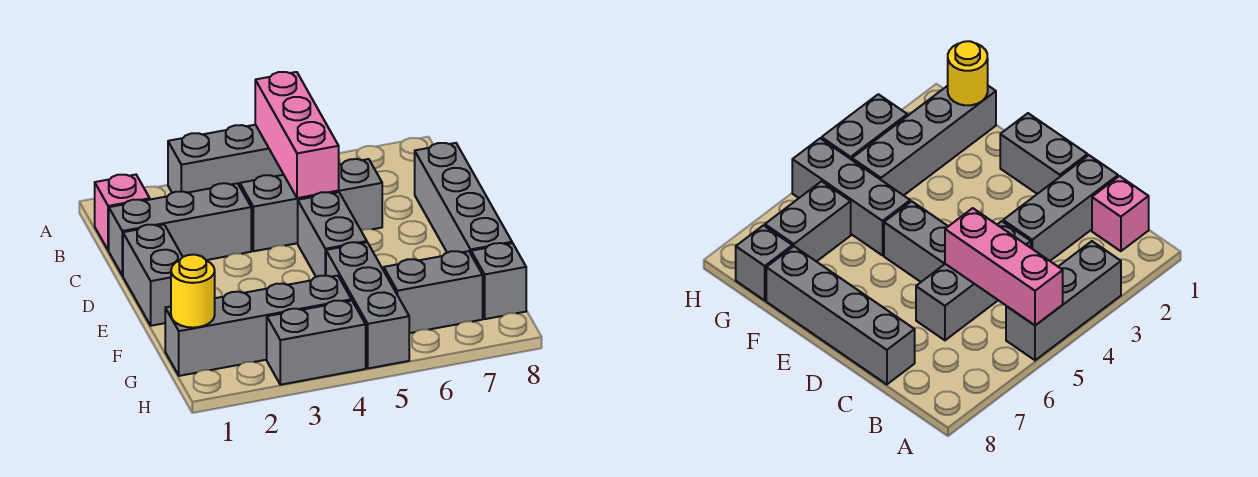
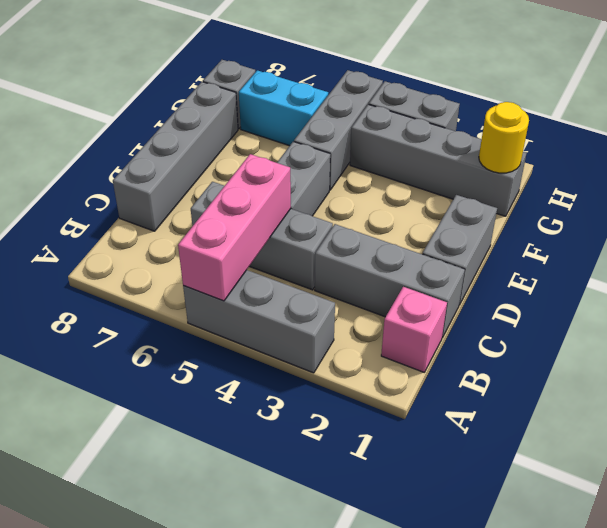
grey brick G6:G7 level 1 -> cyan brick G6:G7 level 1

